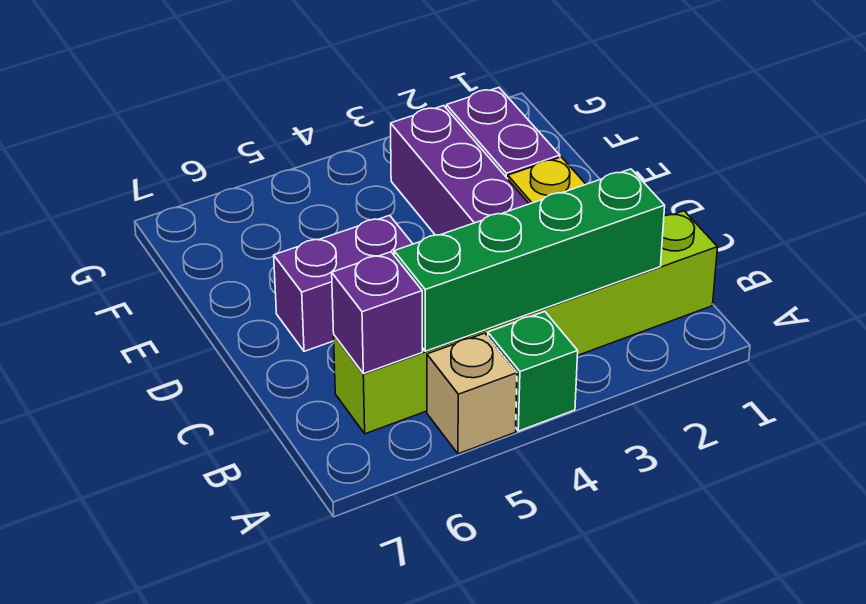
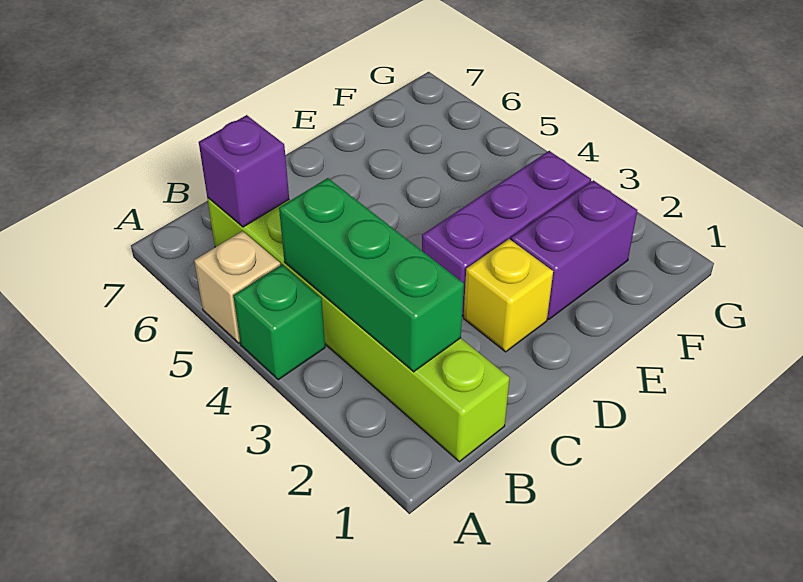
green brick B2:B5 level 2 -> green brick B2:B4 level 2
purple brick D5:D6 level 1 -> none

